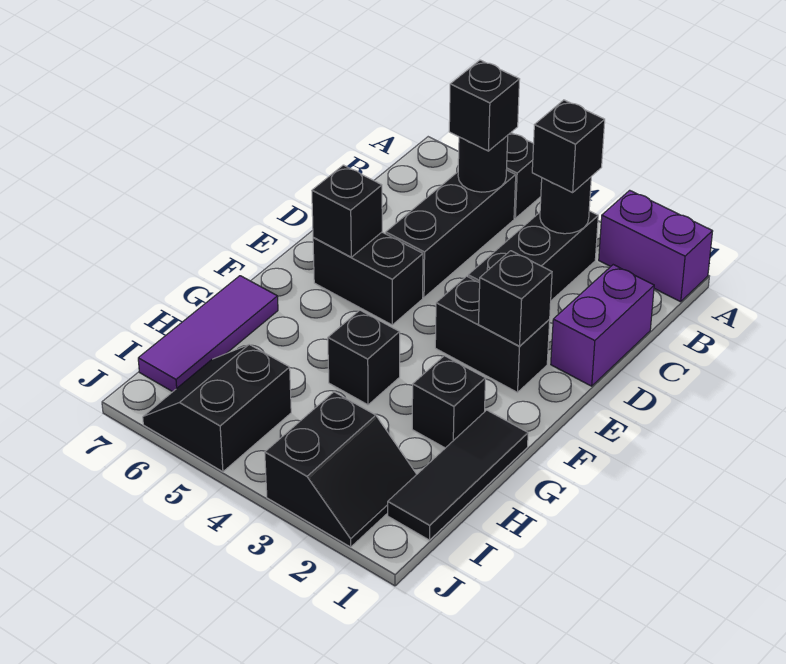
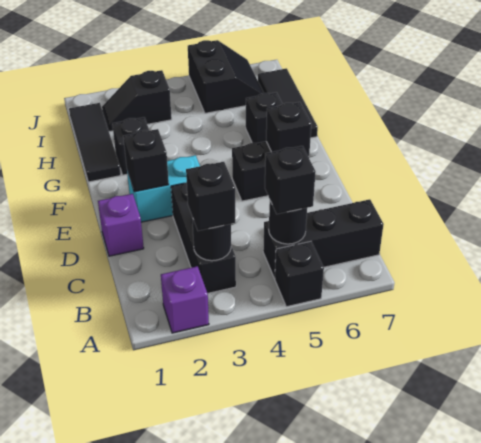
purple brick A1:A2 level 1 -> purple brick A2 level 1
black brick B5:D5 level 1 -> black brick B5:B7 level 1
purple brick C1:D1 level 1 -> purple brick D1 level 1
black brick E2:E3 level 1 -> cyan brick E2:E3 level 1
black brick G4 level 1 -> black brick G6 level 1
purple tile G7:I7 level 1 -> black tile G7:I7 level 1
black slope I2:J3 level 1 top 3 -> black slope I2:I3 level 1 top 3

